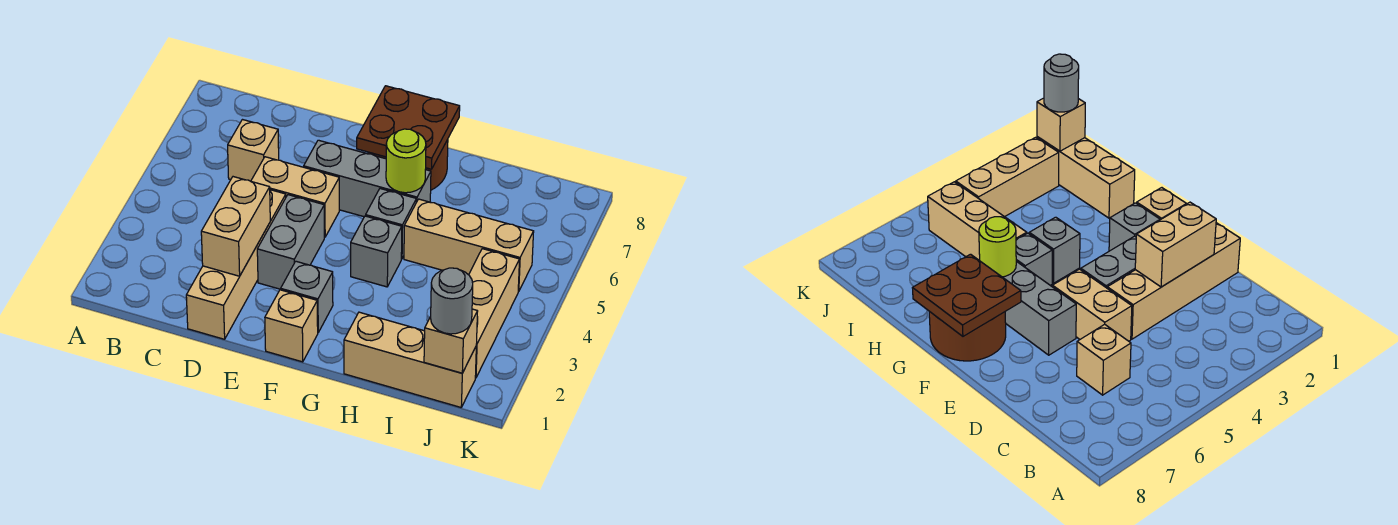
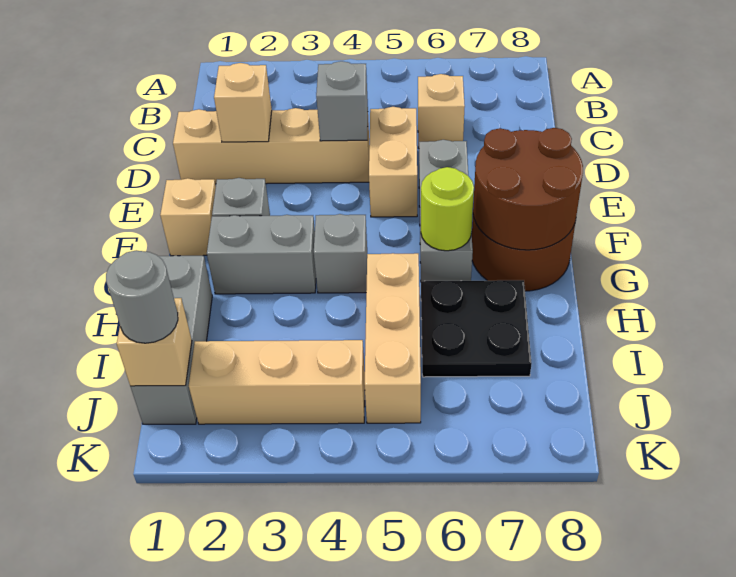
tan brick D2:D3 level 2 -> tan brick D2 level 2
grey brick E3:E4 level 1 -> grey brick G2:G3 level 1
brown plate F7:G8 level 2 -> brown round brick F7:G8 level 2
grey brick G5 level 1 -> grey brick D4 level 2
tan brick H1:J1 level 1 -> grey brick H1:J1 level 1
none -> black plate H6:I7 level 1

